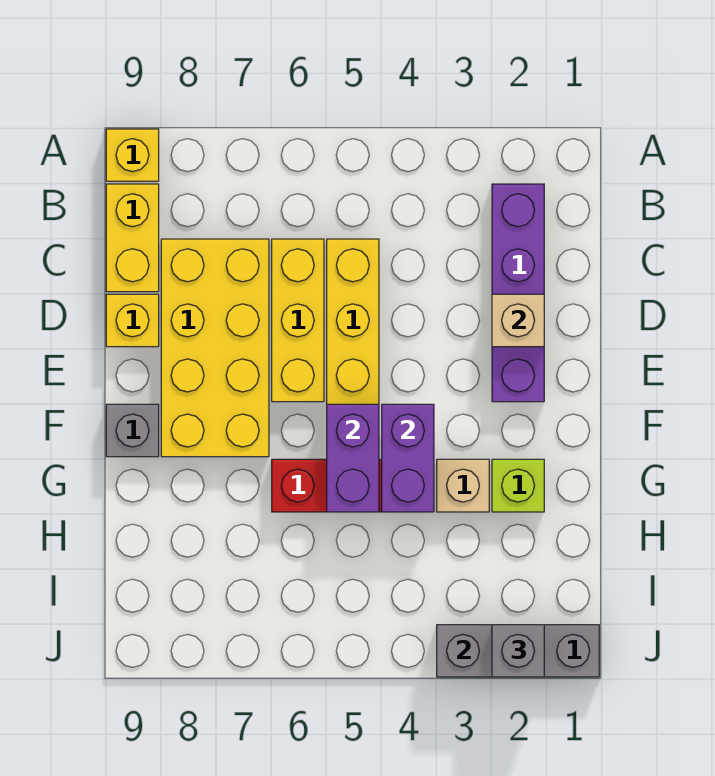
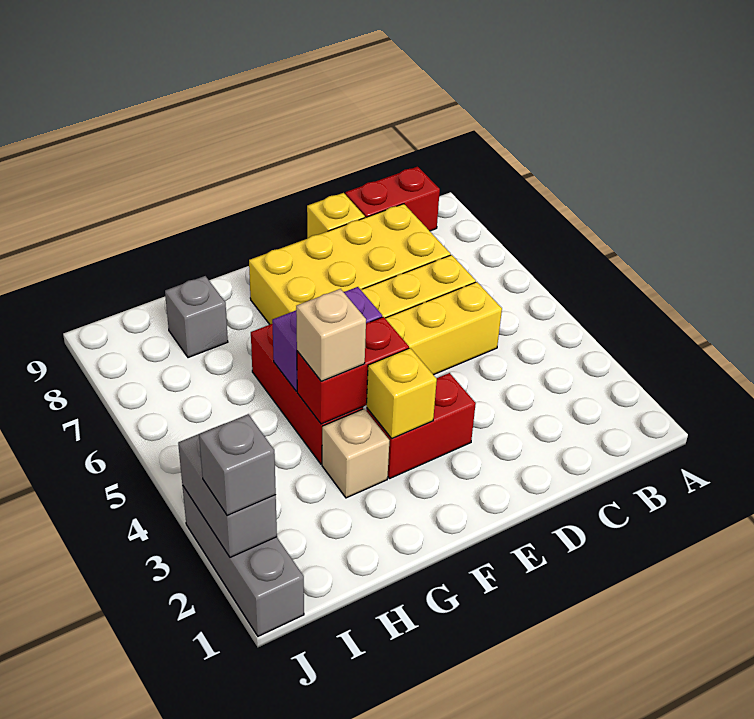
yellow brick A9 level 1 -> yellow brick F3 level 2
purple brick B2:E2 level 1 -> none
yellow brick B9:C9 level 1 -> red brick B9:C9 level 1
tan brick D2 level 2 -> tan brick G4 level 3
none -> red brick E3:F3 level 1
purple brick F4:G4 level 2 -> red brick F4:G4 level 2
grey brick F9 level 1 -> grey brick H8 level 1
lime brick G2 level 1 -> none

